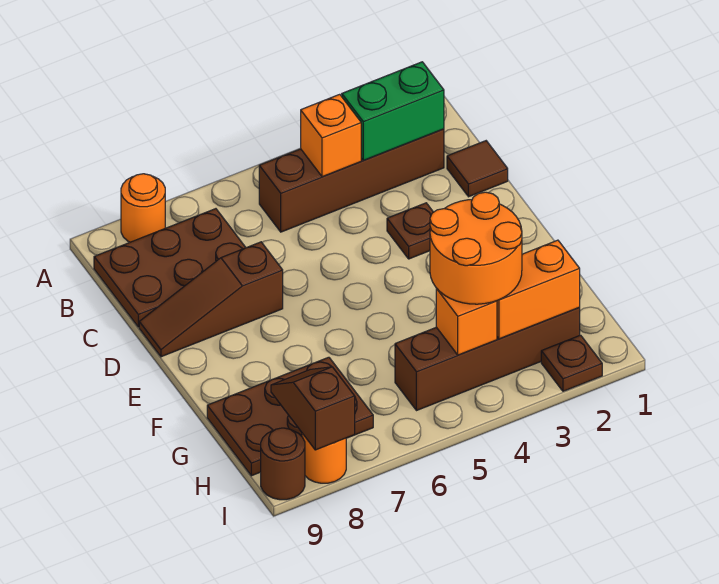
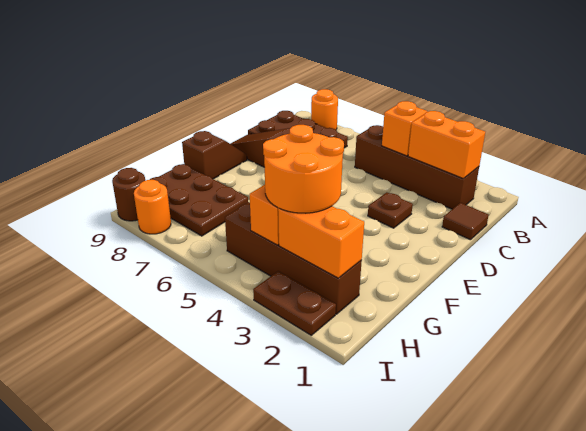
green brick B2:B3 level 2 -> orange brick B2:B3 level 2
brown slope H8:I8 level 2 top I -> brown slope E9:F9 level 1 top F
brown plate I2 level 1 -> brown plate I2:I3 level 1

